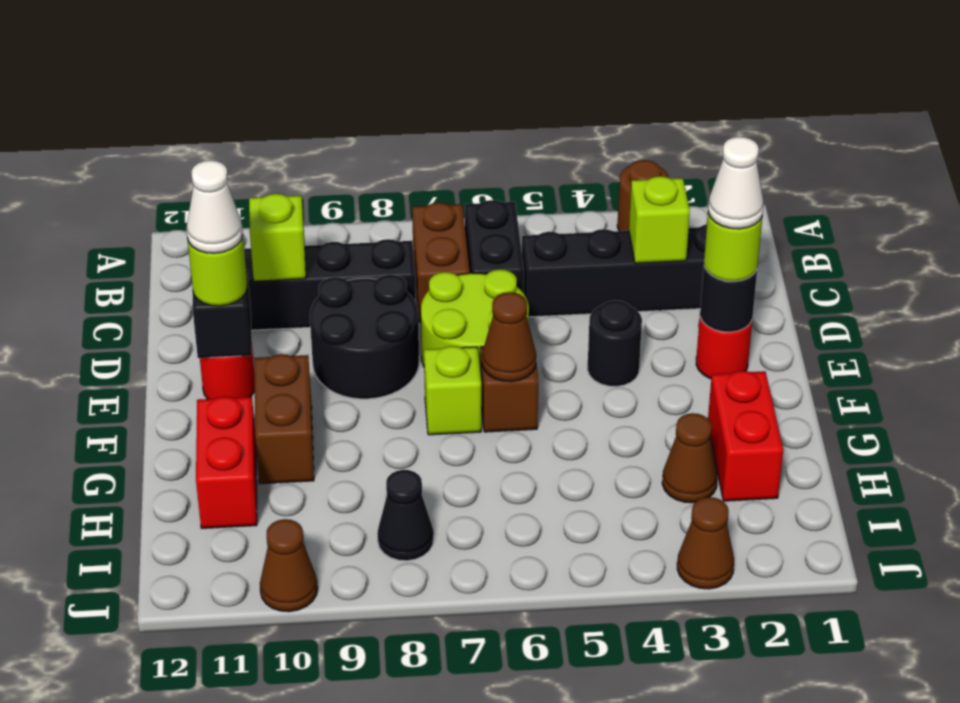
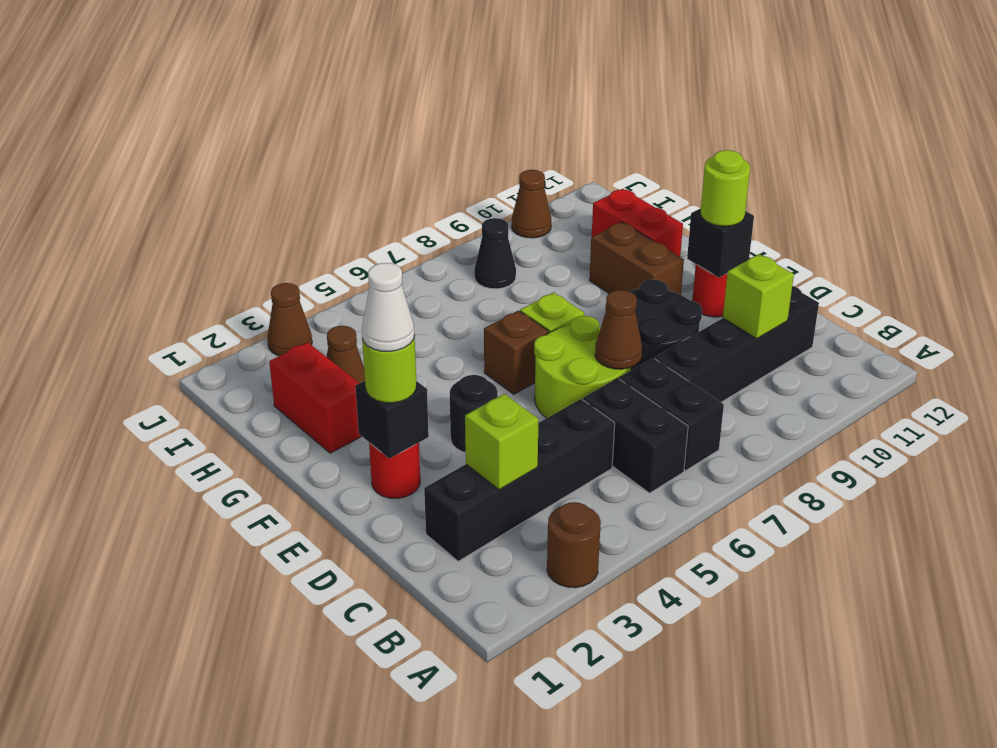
brown brick B7:C7 level 1 -> black brick B7:C7 level 1
black round brick E2 level 2 -> black brick E2 level 2
white cone E11 level 4 -> none
brown cone F6 level 2 -> brown cone D7 level 2

